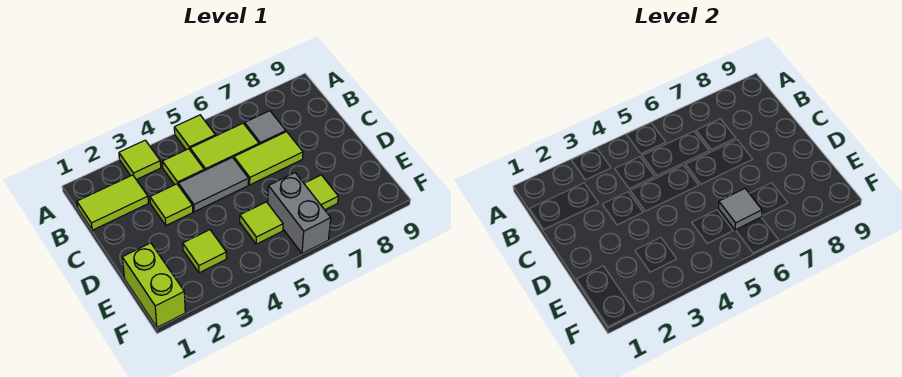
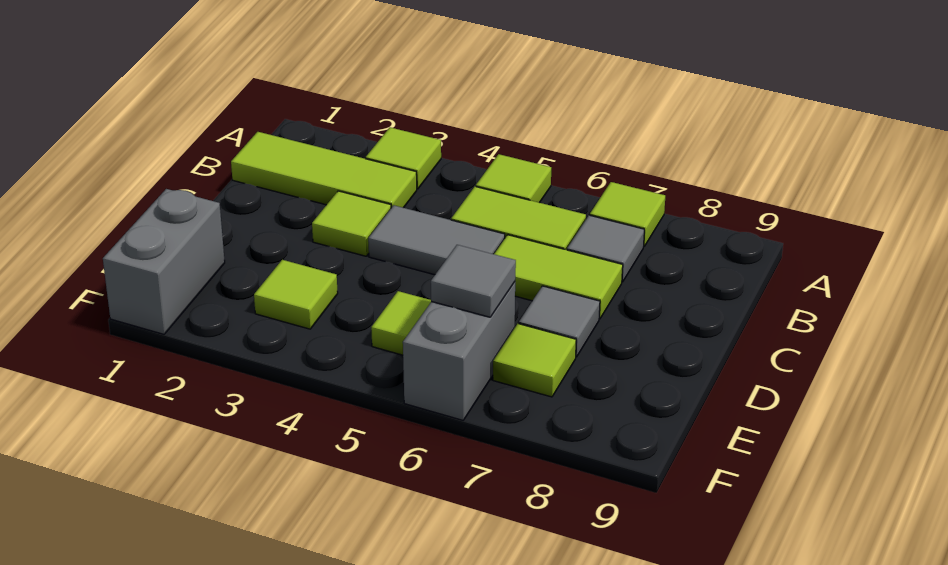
lime tile B1:B2 level 1 -> lime tile B1:B3 level 1
lime tile B4 level 1 -> lime tile A7 level 1
none -> grey tile D7 level 1
lime brick E1:F1 level 1 -> grey brick E1:F1 level 1

